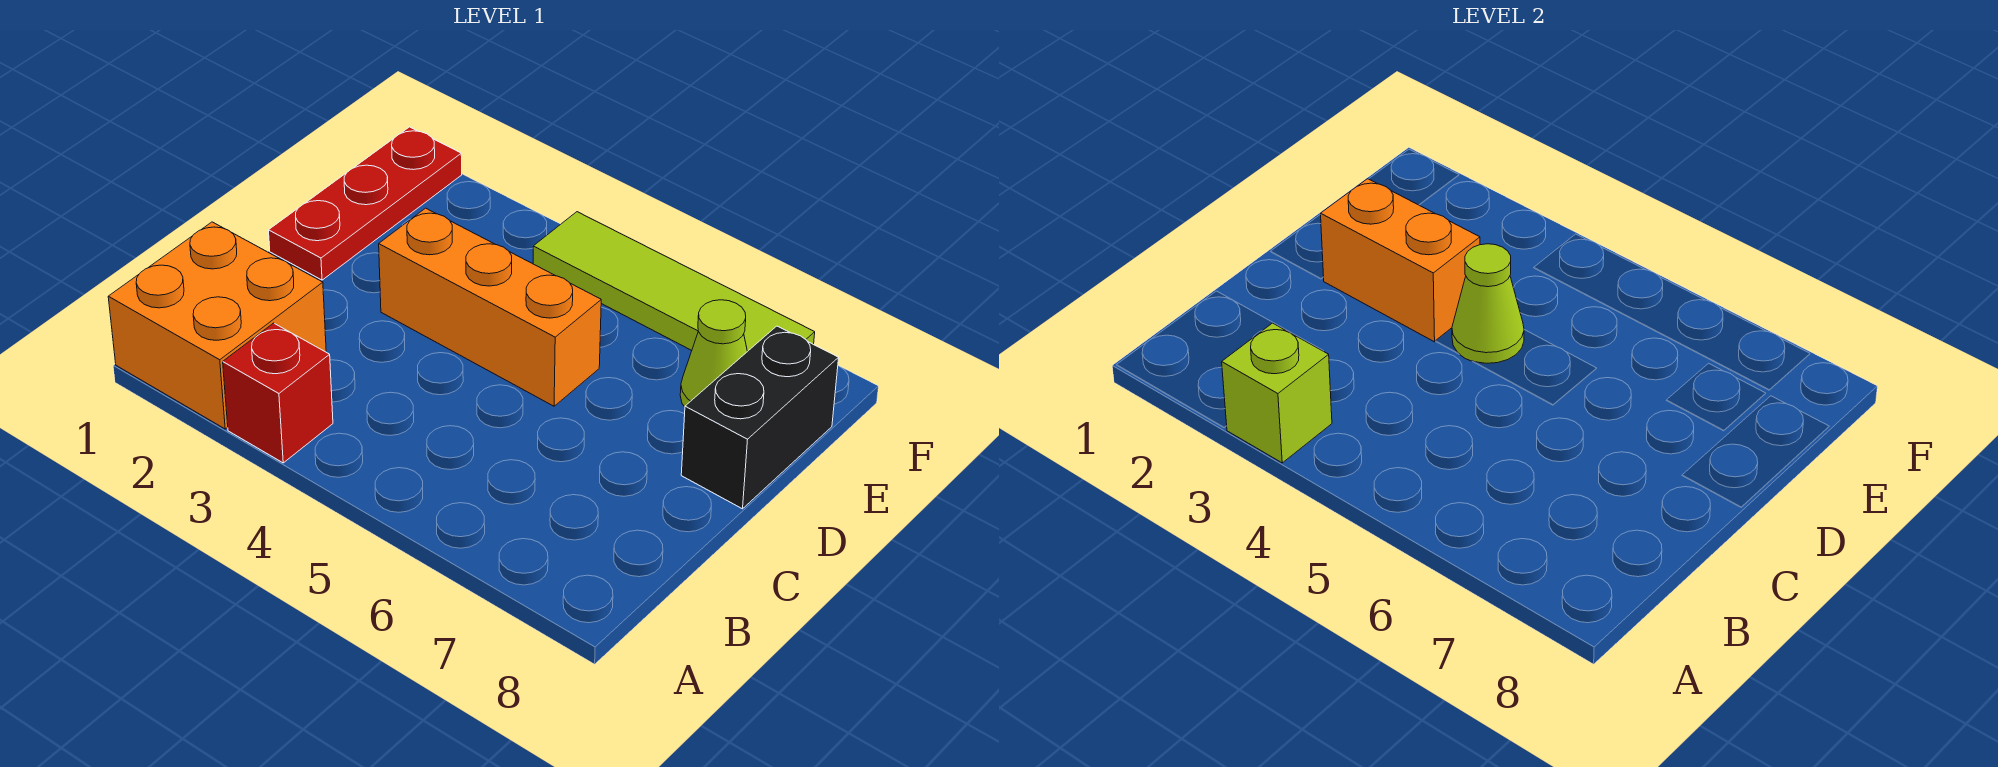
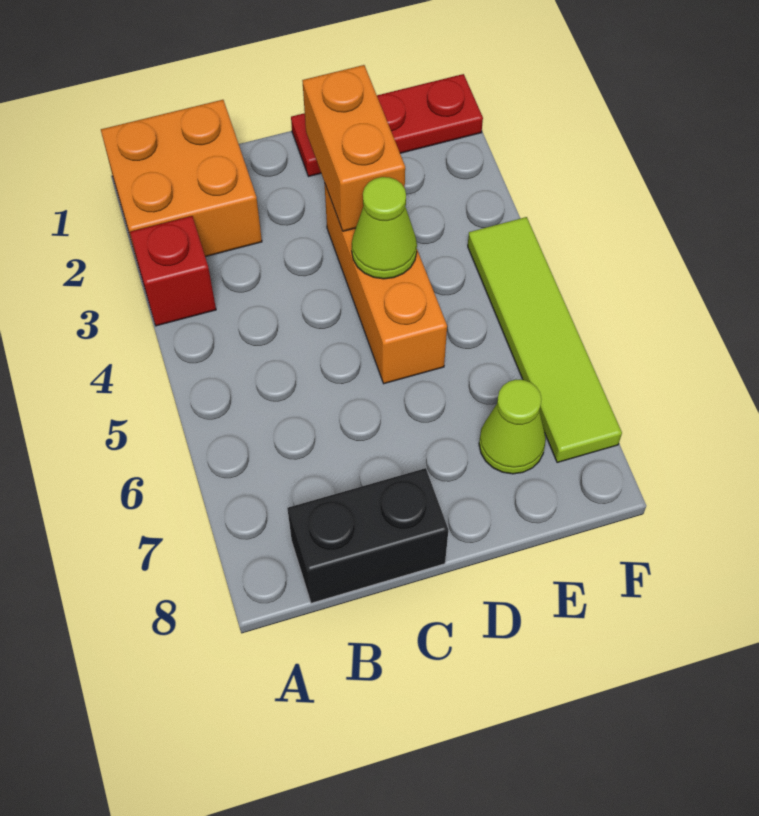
lime brick A3 level 2 -> none
black brick D8:E8 level 1 -> black brick B8:C8 level 1

